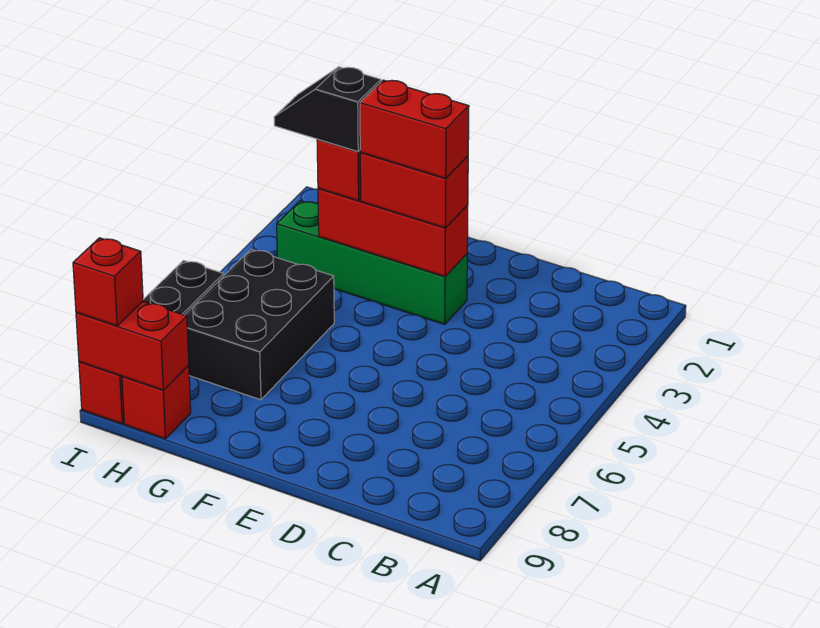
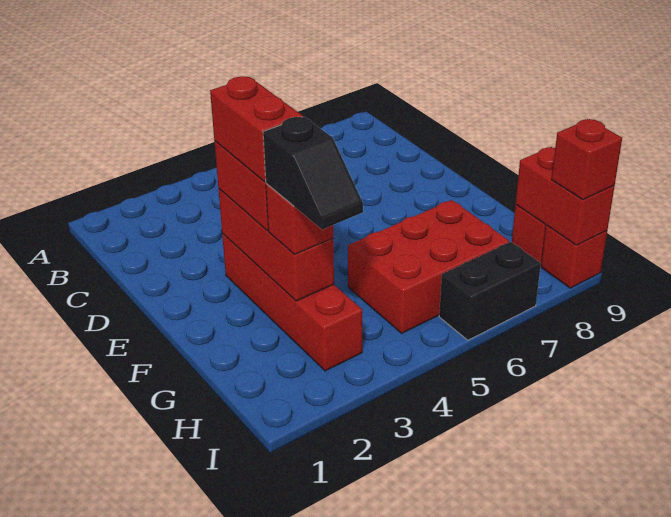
green brick E3:H3 level 1 -> red brick E3:H3 level 1
black brick G5:H7 level 1 -> red brick G5:H7 level 1

